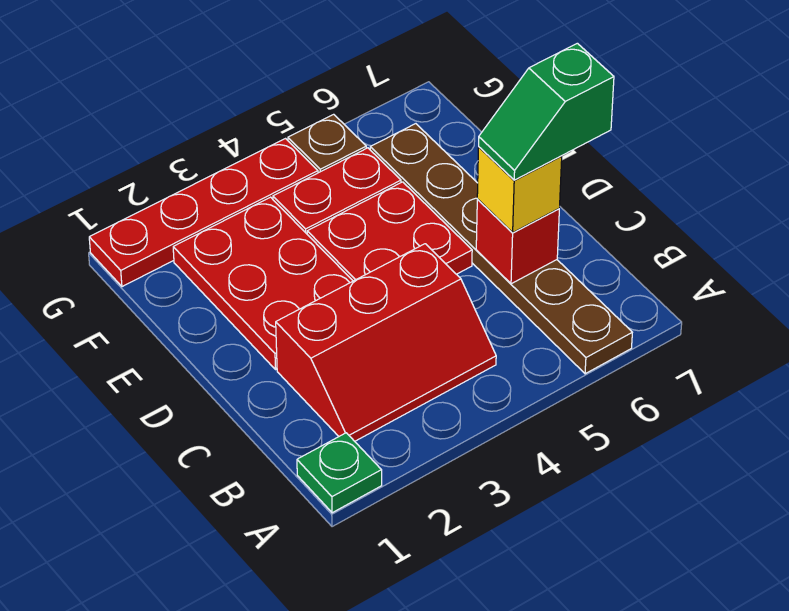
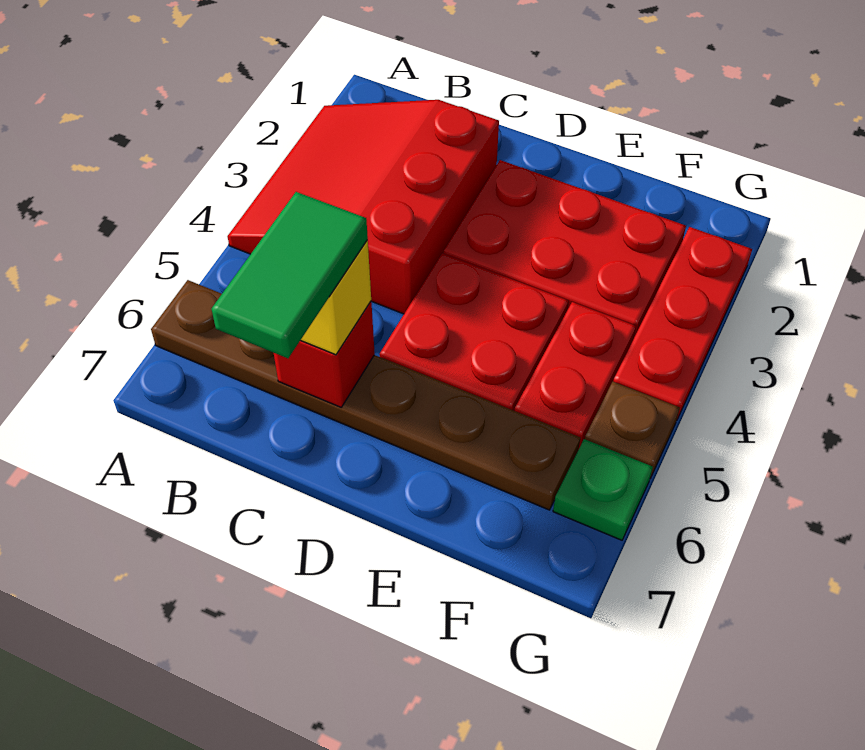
green plate A1 level 1 -> green plate G6 level 1
red slope B2:C4 level 1 top C -> red slope A2:C4 level 1 top C
green slope C6:C7 level 4 top 7 -> green tile C6:C7 level 4
red plate G1:G4 level 1 -> red plate G2:G4 level 1

